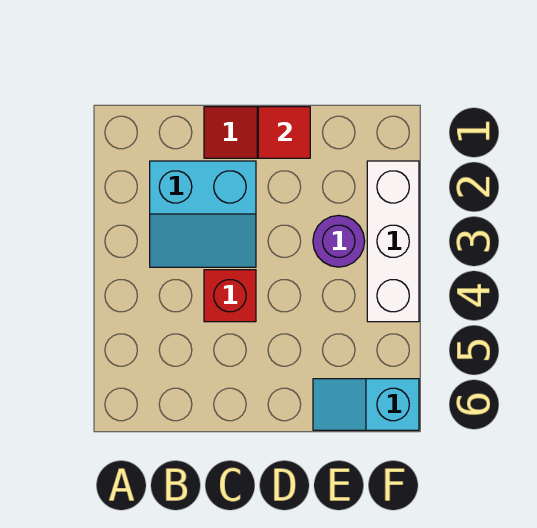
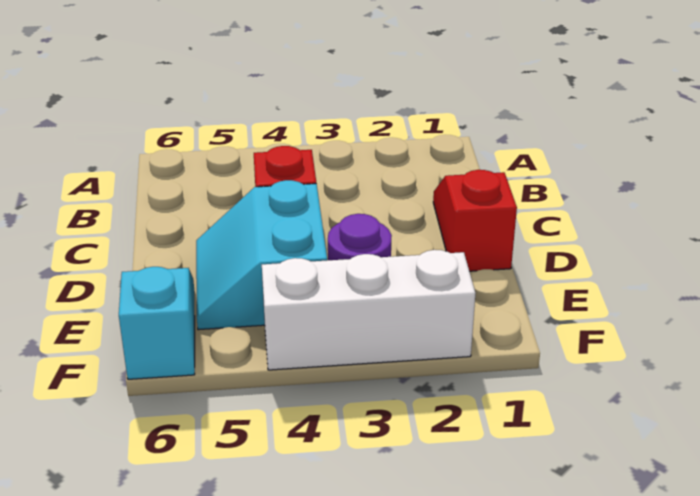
cyan slope B2:C3 level 1 top 2 -> cyan slope D4:E5 level 1 top 4
red tile D1 level 2 -> none

